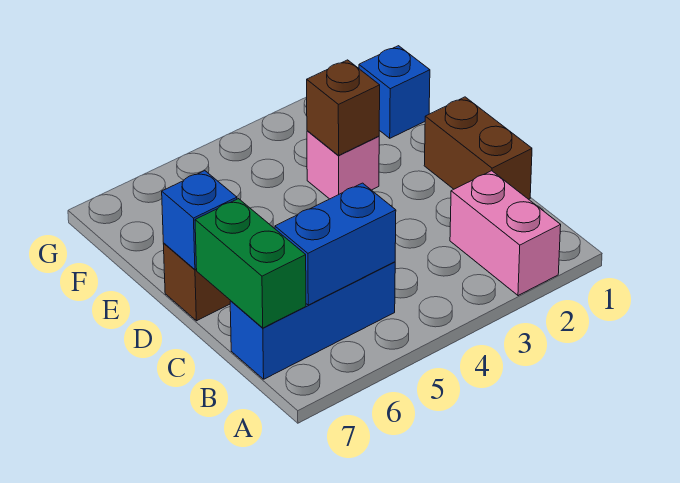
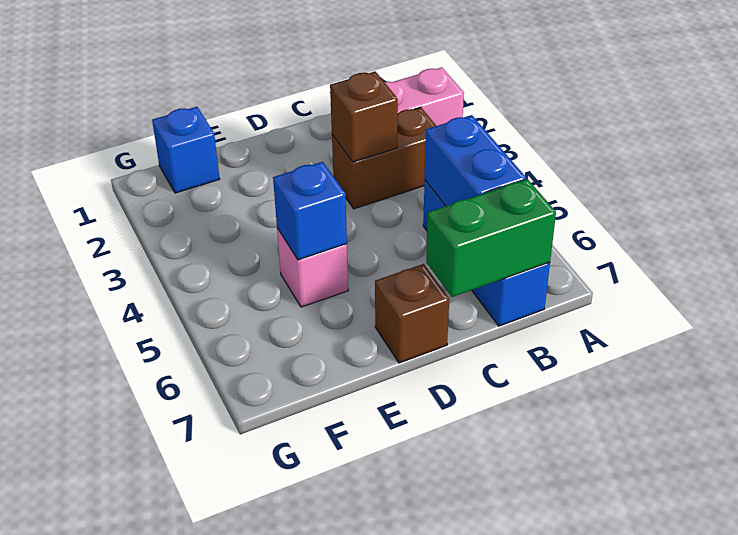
brown brick C1:D1 level 1 -> brown brick B3:C3 level 1
blue brick D7 level 2 -> blue brick E5 level 2
pink brick E3 level 1 -> pink brick E5 level 1
brown brick E3 level 2 -> brown brick C3 level 2

